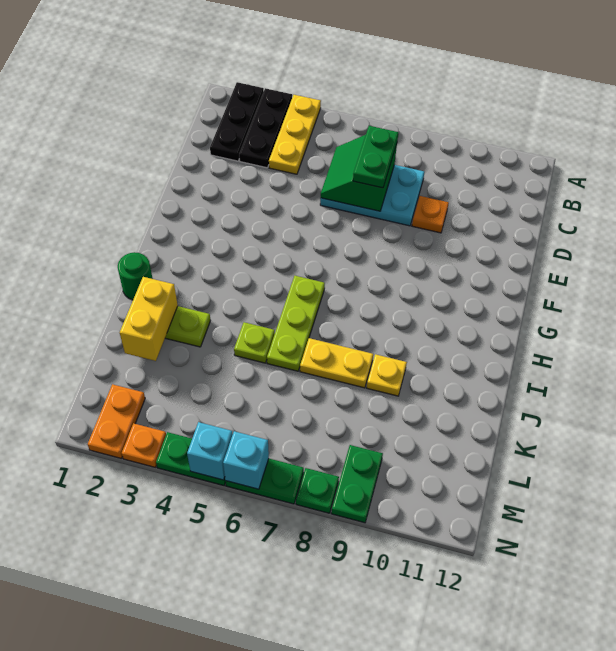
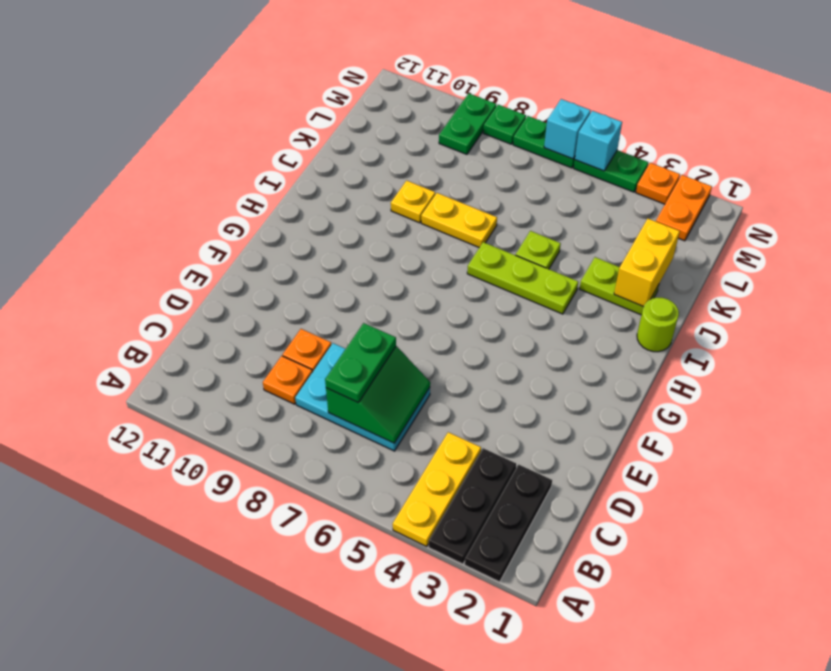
none -> orange plate C9 level 1
lime plate H6:J6 level 1 -> lime plate I4:I6 level 1
green round brick I1 level 1 -> lime round brick I1 level 1

